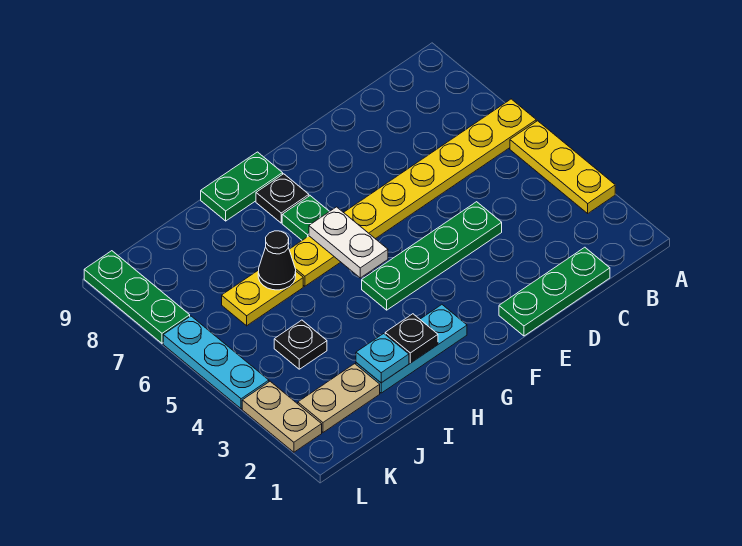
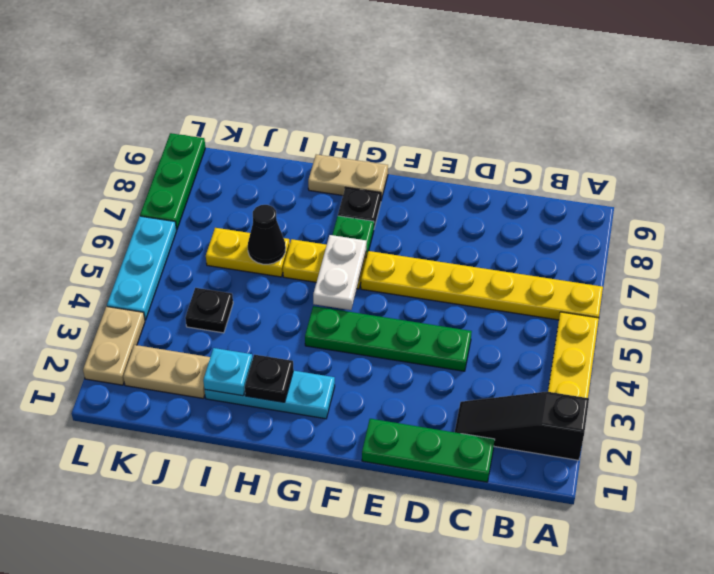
none -> black slope A2:C2 level 1 top A
green plate G9:H9 level 1 -> tan plate G9:H9 level 1

